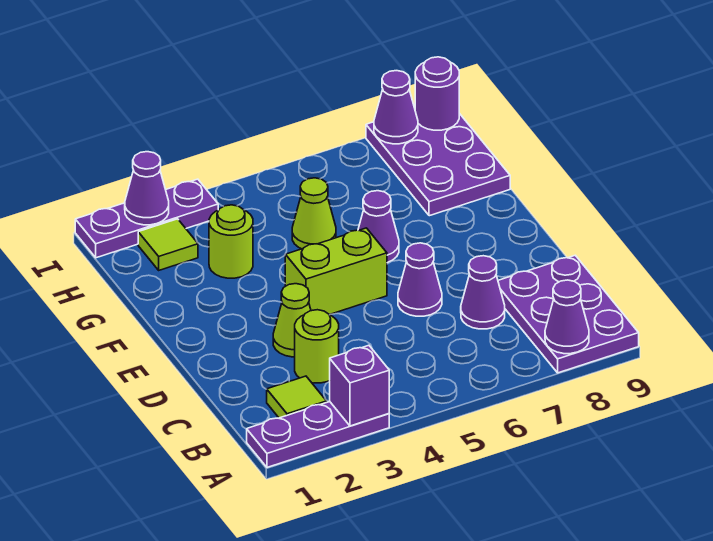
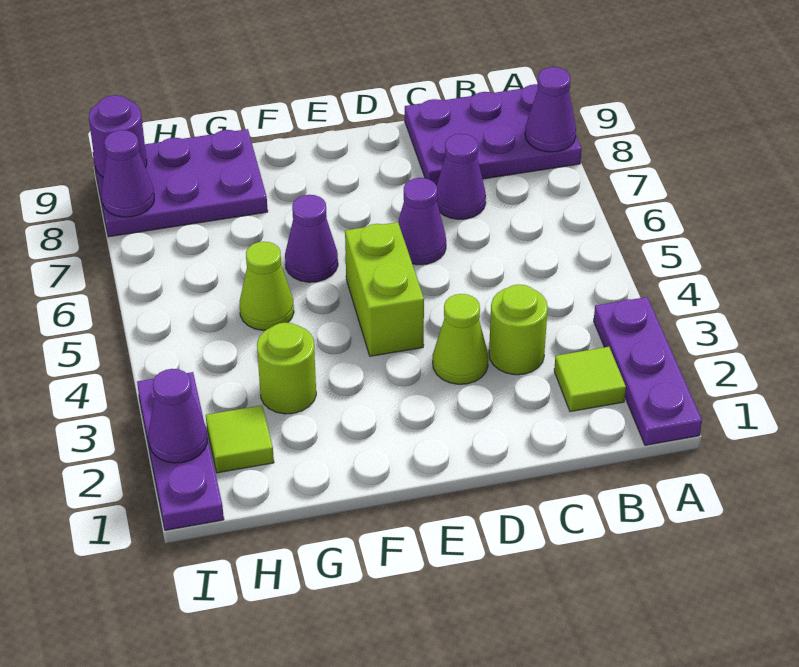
purple brick A3 level 2 -> none

